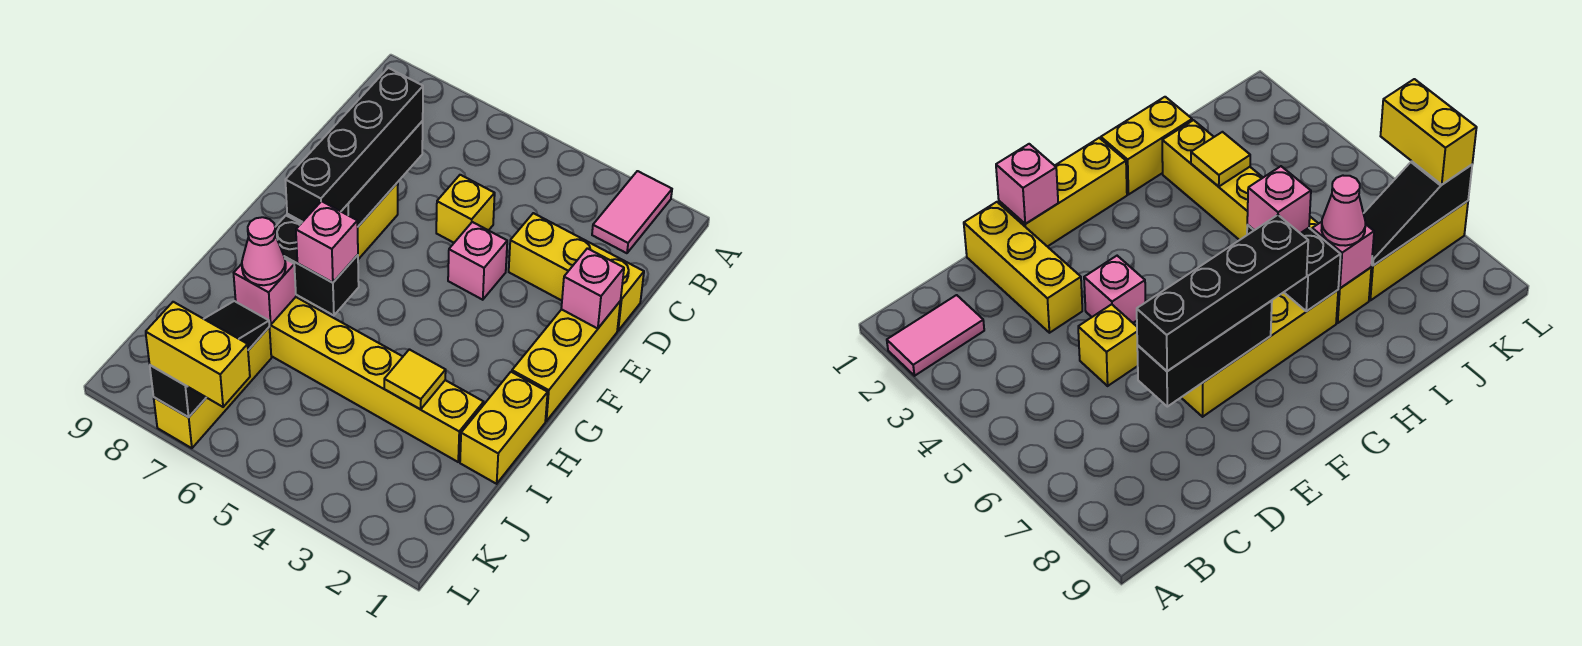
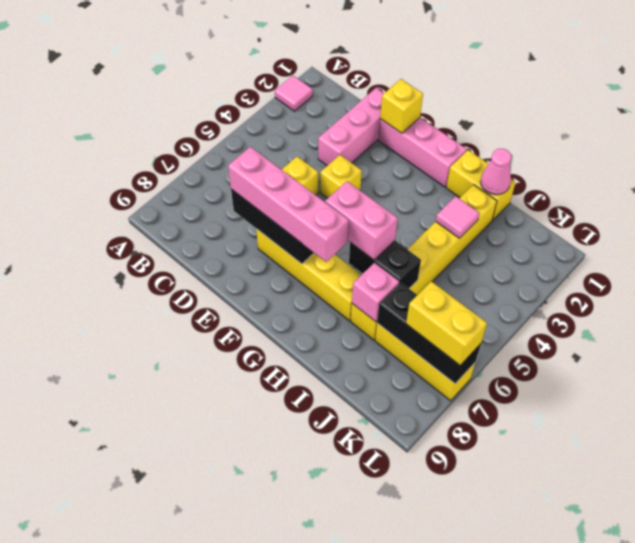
pink tile A2:B2 level 1 -> pink tile A2 level 1
yellow brick D1:D3 level 1 -> pink brick D1:D3 level 1
black brick D7:G7 level 3 -> pink brick D7:G7 level 3
yellow brick E1:G1 level 1 -> pink brick E1:G1 level 1
pink brick E1 level 2 -> yellow brick E1 level 2
pink brick E4 level 1 -> yellow brick E4 level 1
black brick H6:H7 level 2 -> black brick H6:I6 level 2
pink brick H6 level 3 -> pink brick G6:H6 level 3
yellow tile I3 level 2 -> pink tile I3 level 2
pink cone I7 level 3 -> pink cone I1 level 2
black slope J7:L7 level 2 top L -> black brick J7:L7 level 2
yellow brick L6:L7 level 3 -> yellow brick K7:L7 level 3

